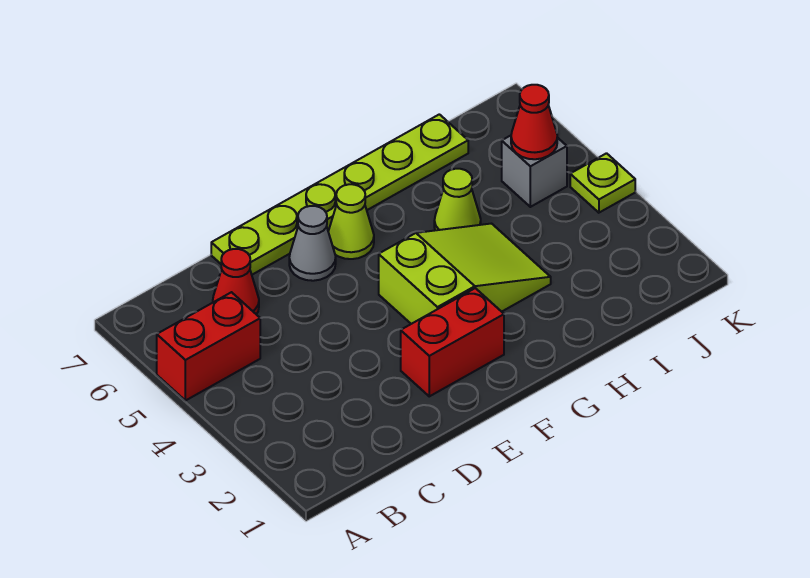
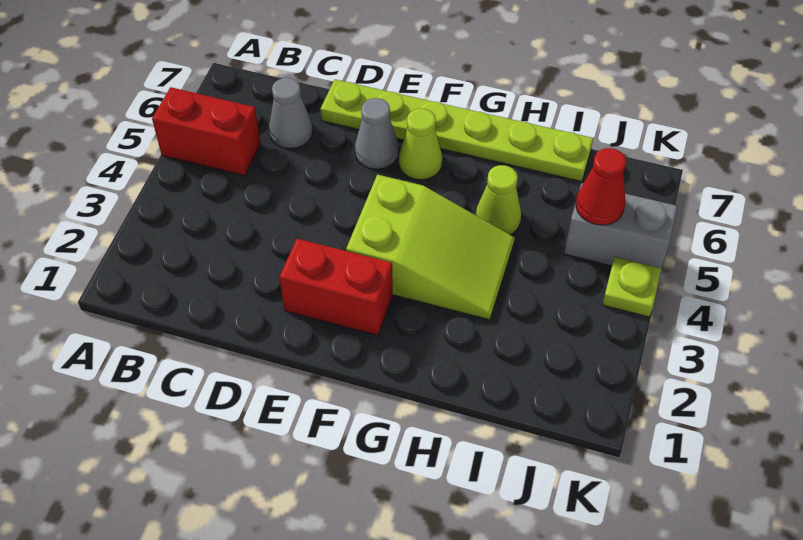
red cone C6 level 1 -> grey cone C6 level 1
grey brick J5 level 1 -> grey brick J5:K5 level 1

